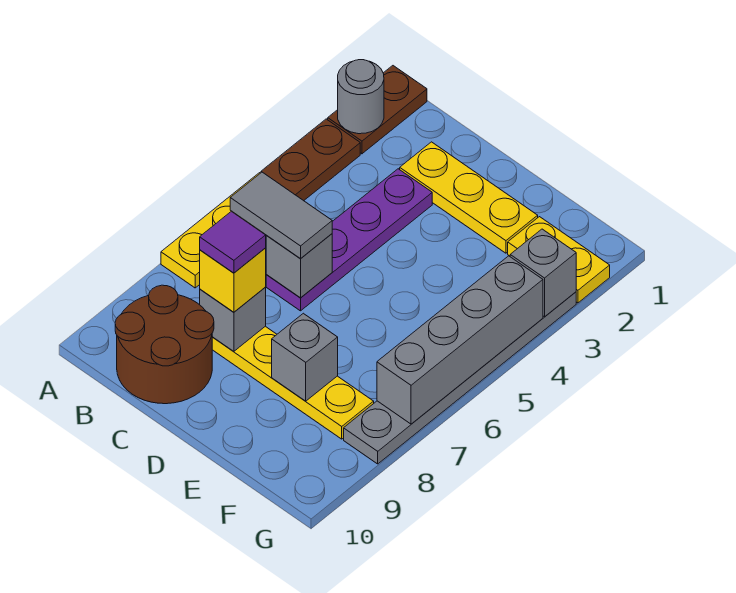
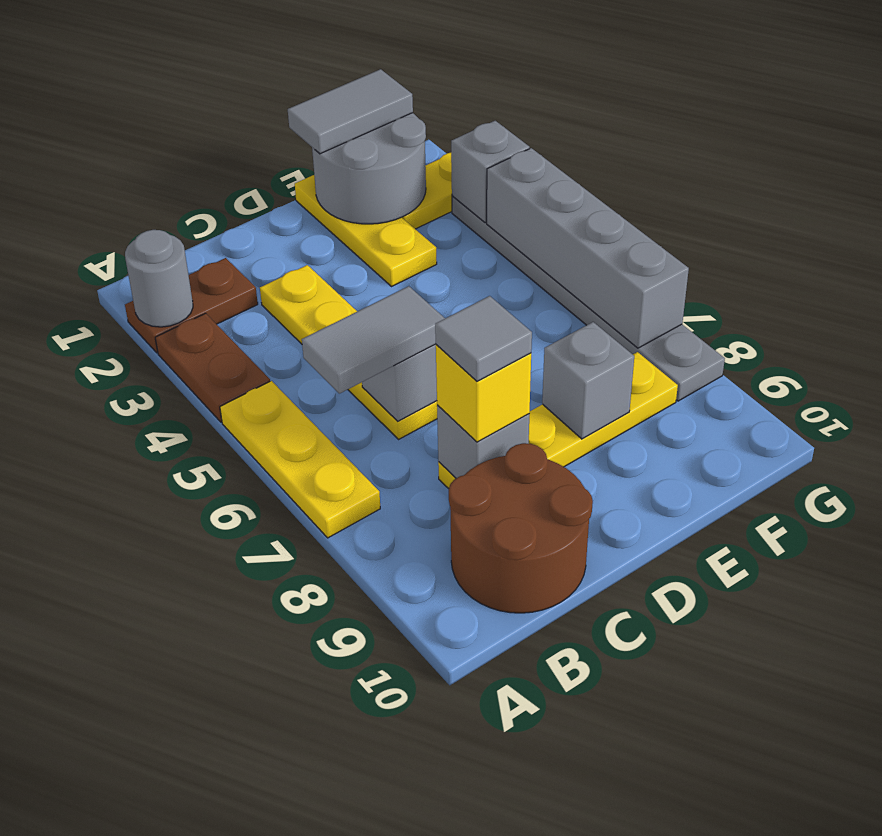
brown plate A1:A2 level 1 -> brown plate A2:B2 level 1
yellow plate C2:E2 level 1 -> yellow plate E1:E3 level 1
purple plate C3:C6 level 1 -> yellow plate C3:C6 level 1
purple tile C8 level 4 -> grey tile C8 level 4
none -> grey round brick E1:F2 level 2
none -> grey tile E1:F1 level 3

